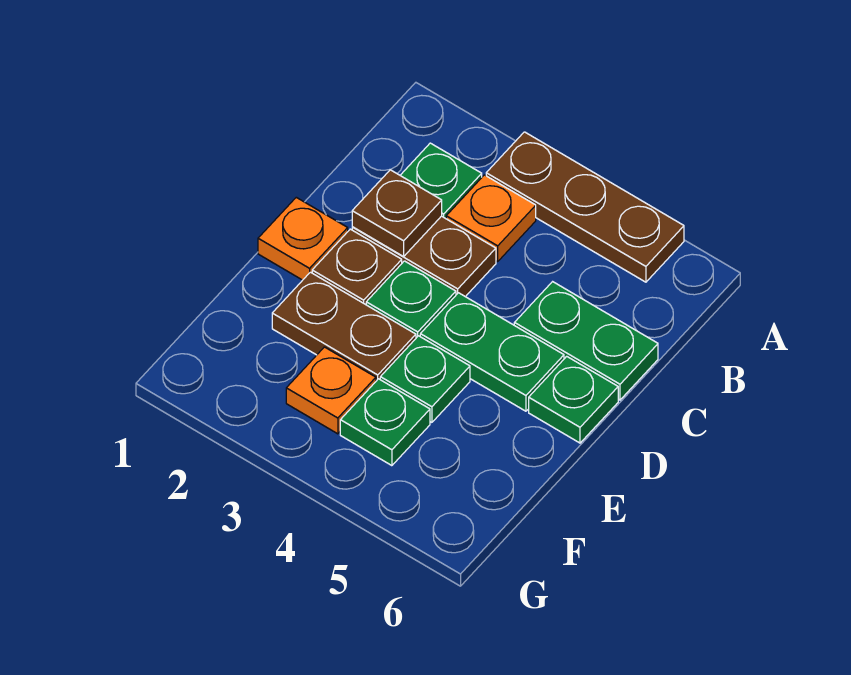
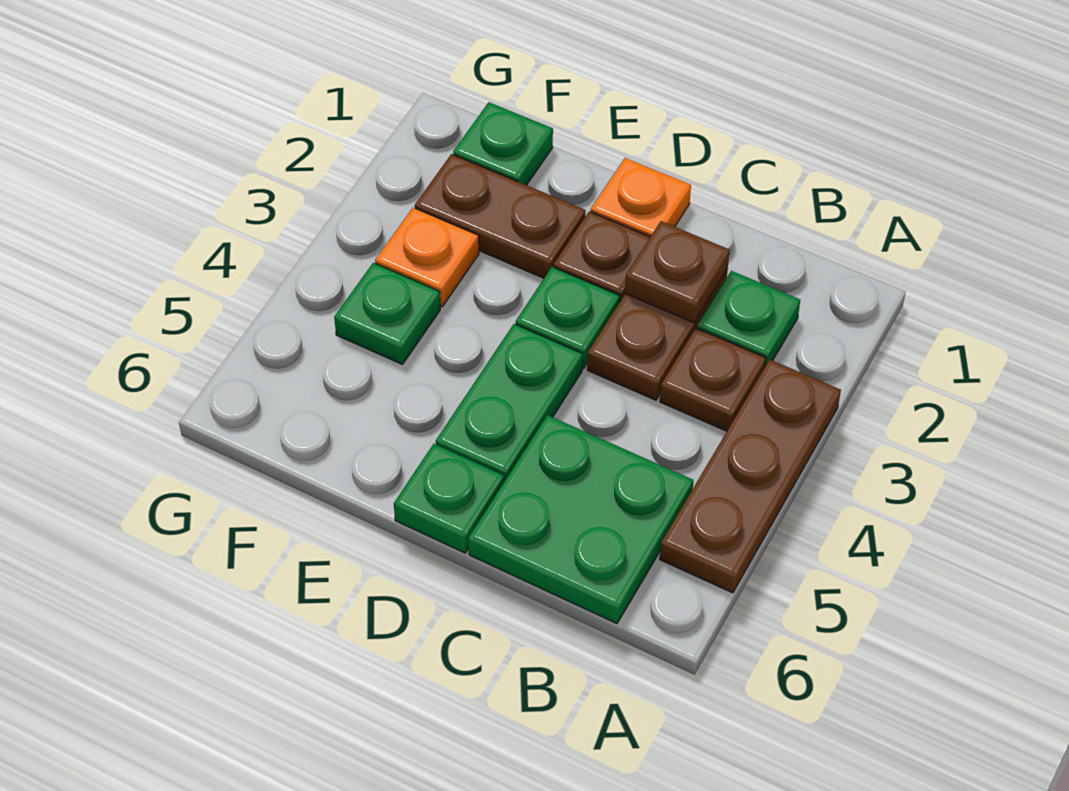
orange plate B3 level 1 -> brown plate B3 level 1
green plate C5:C6 level 1 -> green plate B5:C6 level 1
brown plate E2:E3 level 1 -> brown plate E2:F2 level 1
green plate E4 level 1 -> green plate F1 level 1

